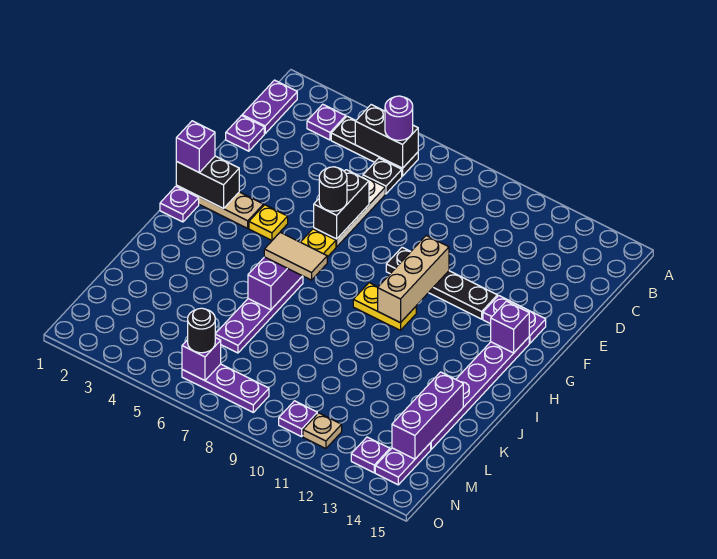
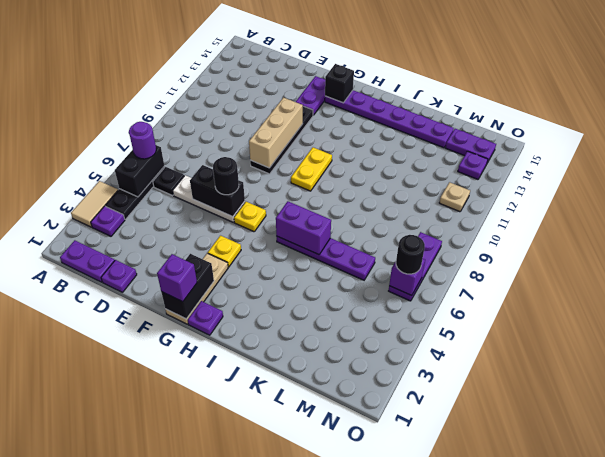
tan brick F10:H10 level 2 -> tan brick F9:F11 level 2
purple brick G14 level 2 -> black brick G14 level 2
tan tile I6:I7 level 3 -> tan tile A3:A4 level 1
purple brick K14:M14 level 2 -> none
purple plate N10 level 1 -> none

